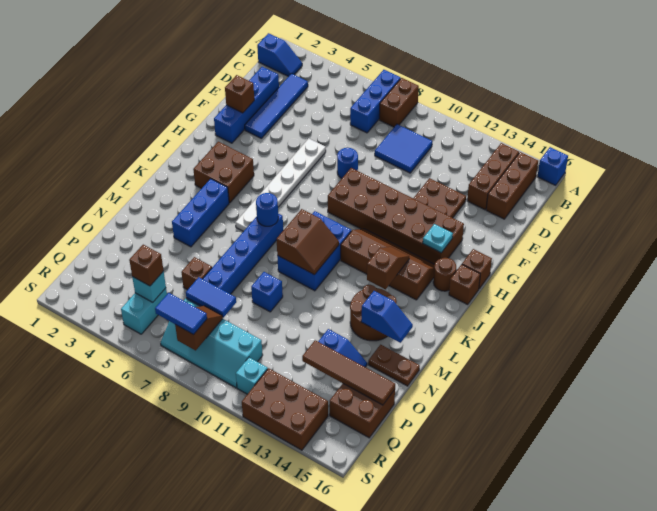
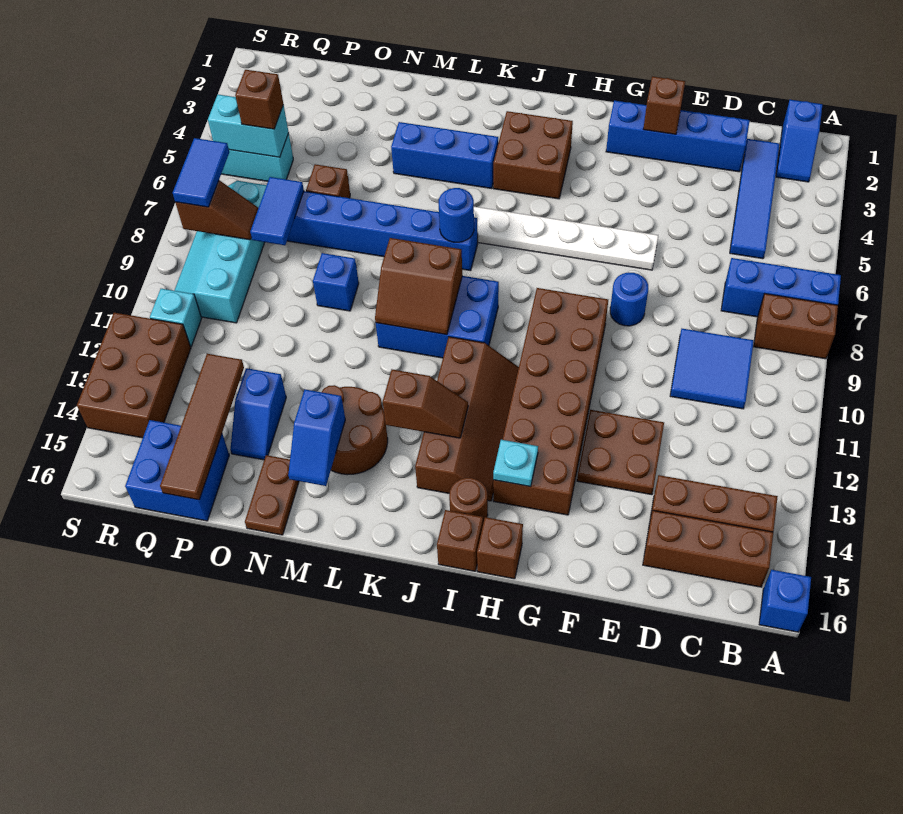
blue tile C3:F3 level 1 -> blue tile C2:C5 level 1
brown brick P15:Q16 level 1 -> blue brick P15:Q16 level 1
cyan brick Q5 level 2 -> cyan brick Q5:R5 level 2

